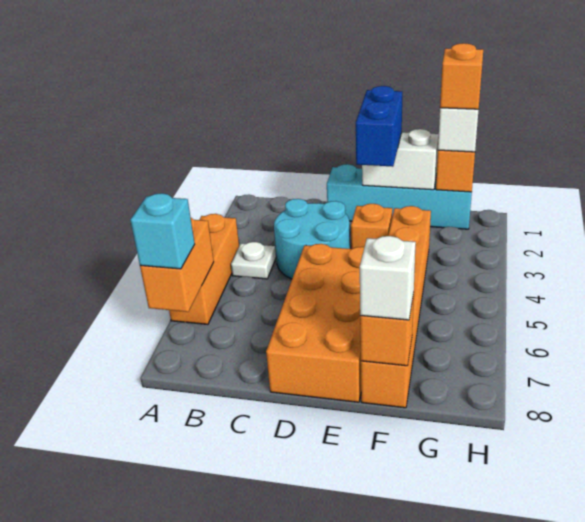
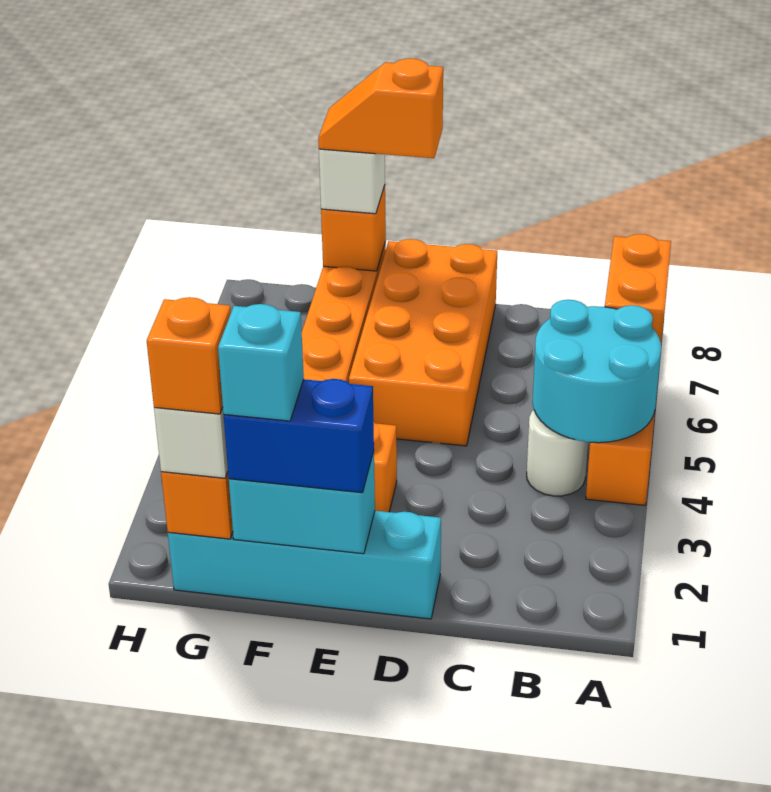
cyan brick A7 level 3 -> cyan brick F1 level 4
white plate B4 level 1 -> white round brick B4 level 1
cyan round brick C3:D4 level 1 -> cyan round brick A4:B5 level 2
white brick E1:F1 level 2 -> cyan brick E1:F1 level 2
blue brick E1:E2 level 3 -> blue brick E1:F1 level 3
none -> orange slope E8:F8 level 4 top E

